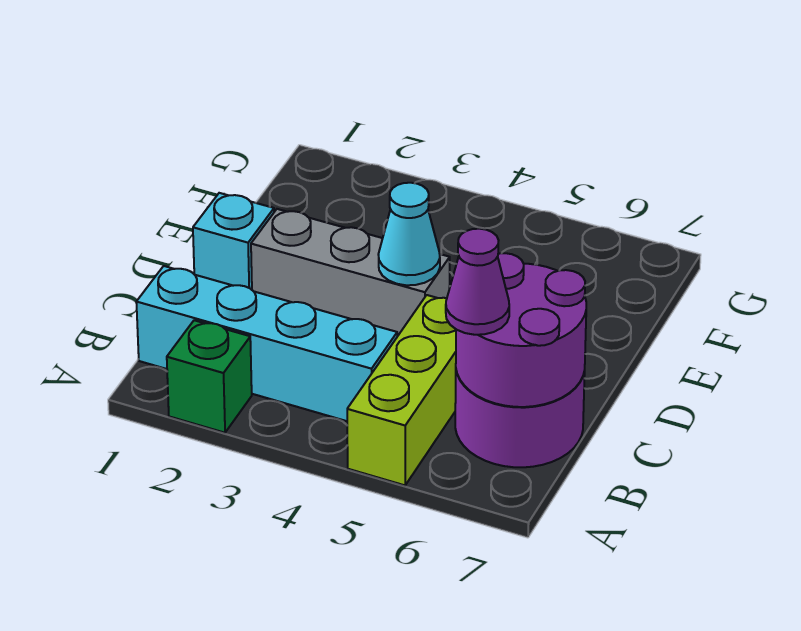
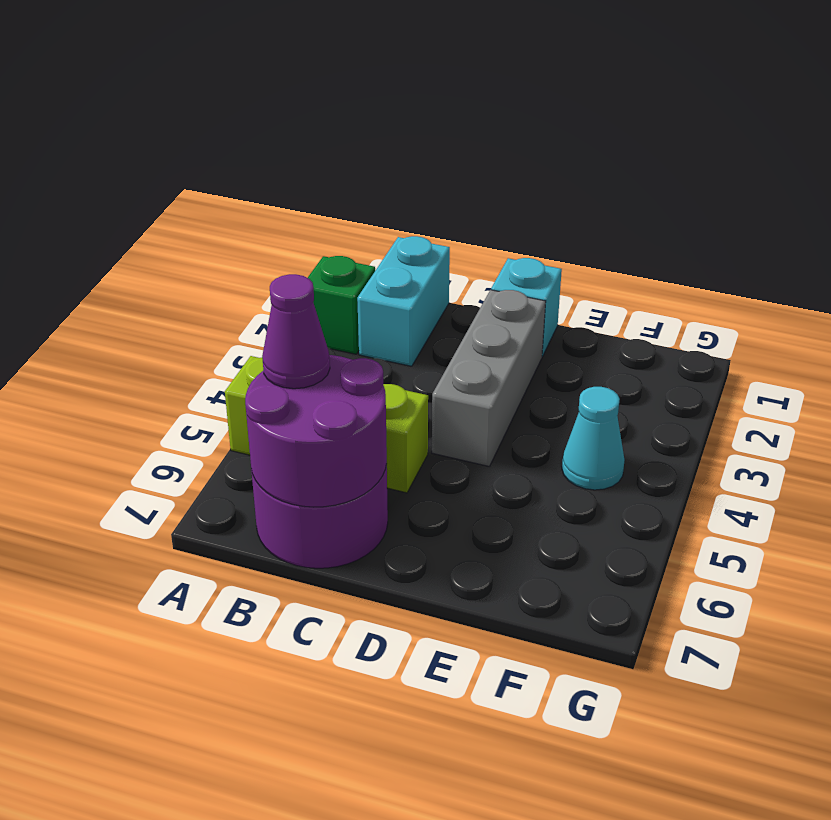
cyan brick B1:B4 level 1 -> cyan brick B1:B2 level 1
cyan cone D4 level 2 -> cyan cone F4 level 1

